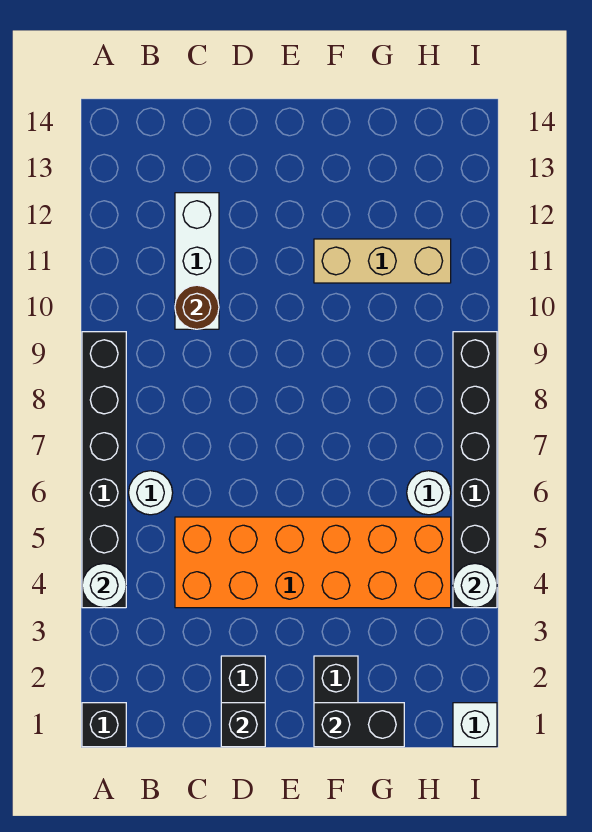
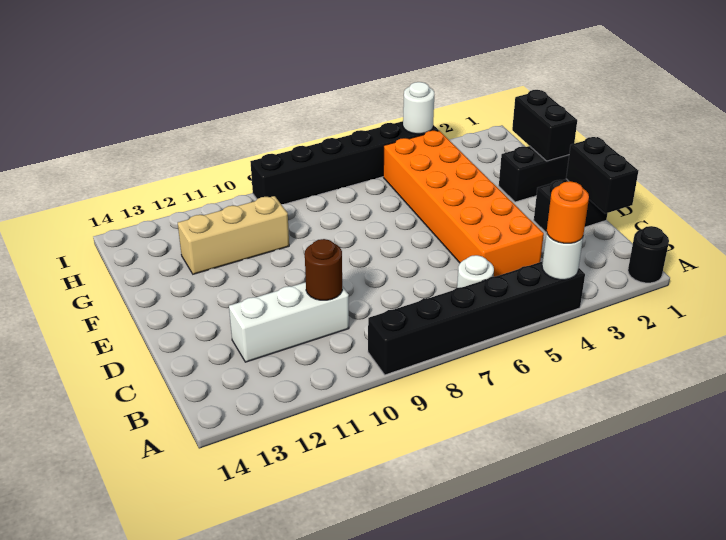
black brick A1 level 1 -> black round brick A1 level 1
none -> orange round brick A4 level 3
black brick D1 level 2 -> black brick C1:D1 level 2
tan brick F11:H11 level 1 -> tan brick G10:G12 level 1
white round brick H6 level 1 -> none
white brick I1 level 1 -> none

